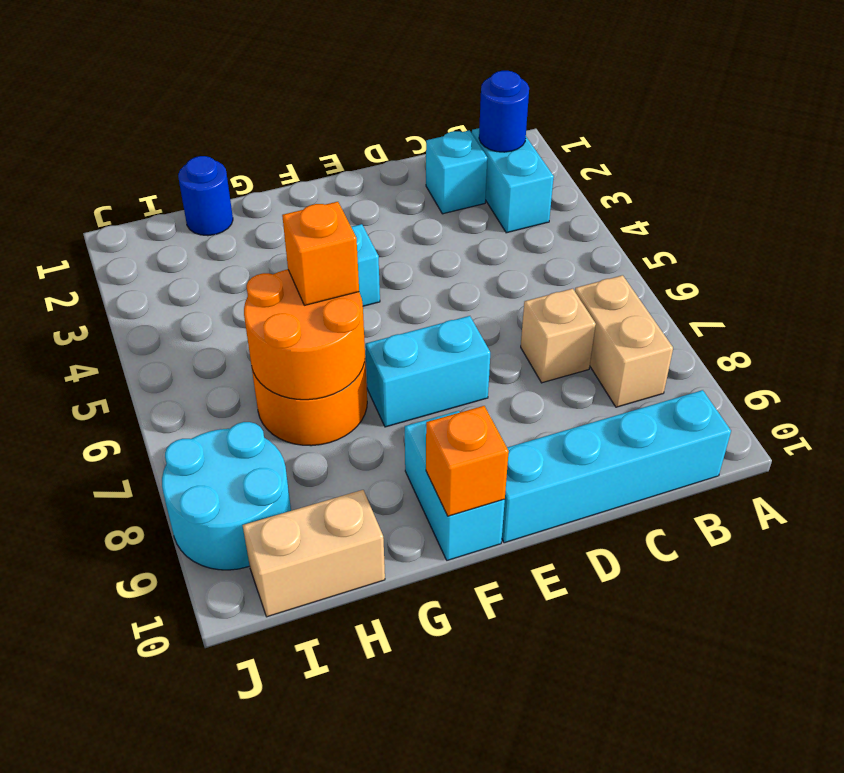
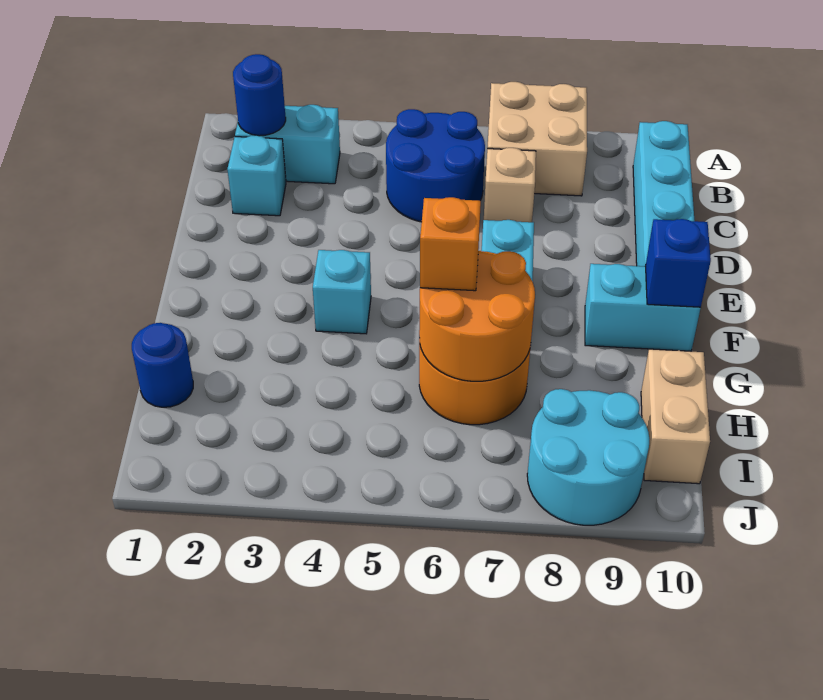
none -> blue round brick B5:C6 level 1
tan brick B7:B8 level 1 -> tan brick A7:B8 level 1
orange brick F10 level 2 -> blue brick F10 level 2

